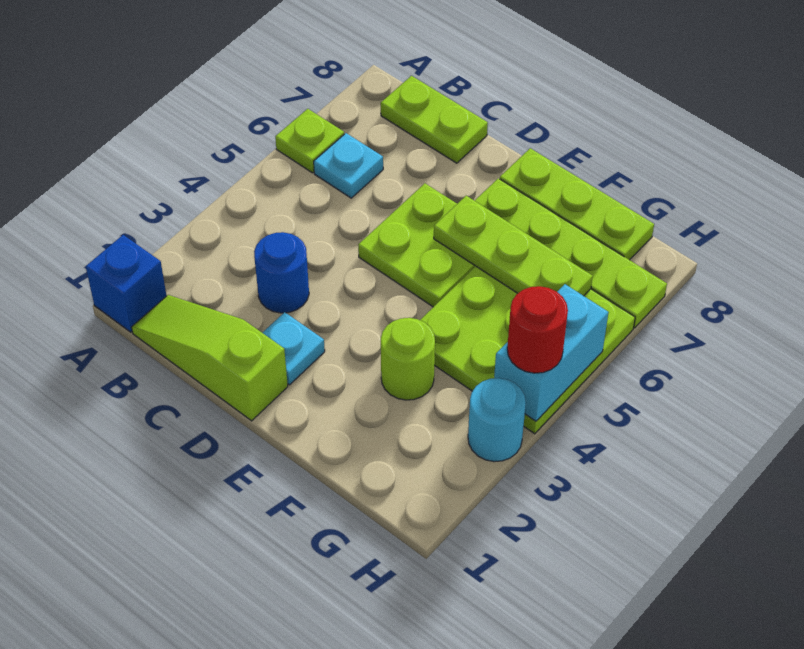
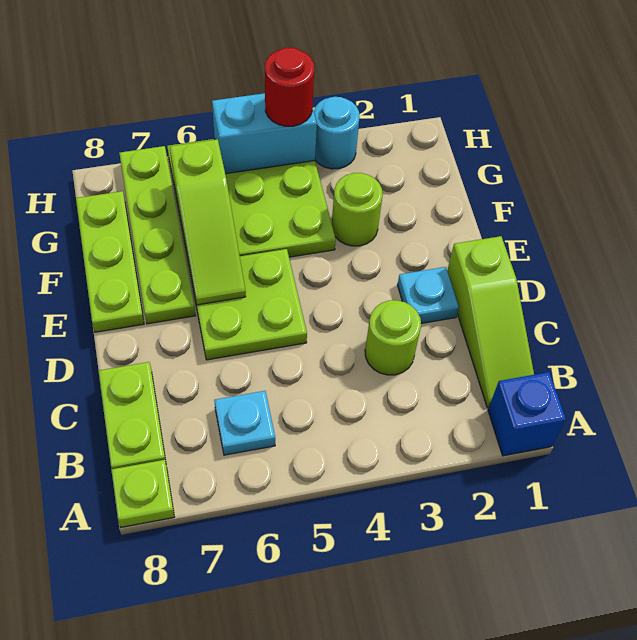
lime plate A6 level 1 -> lime plate A8 level 1
blue round brick C3 level 1 -> lime round brick C3 level 1
lime plate E6:G6 level 2 -> lime slope E6:G6 level 2 top G

